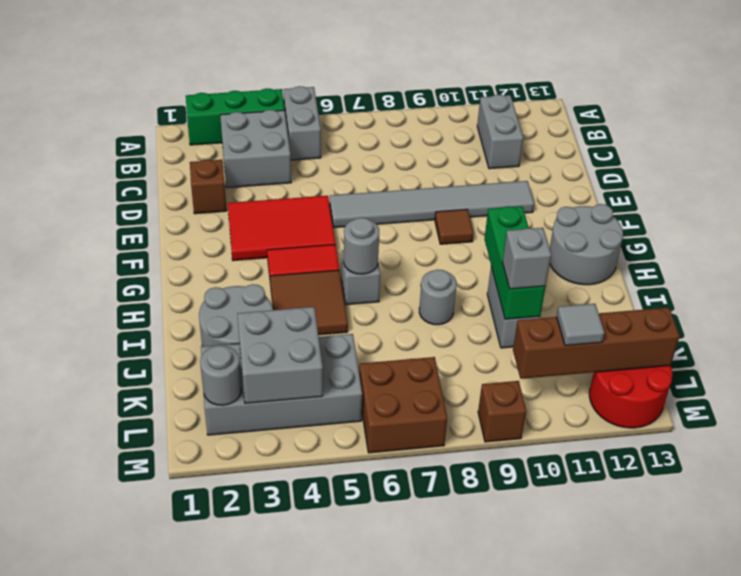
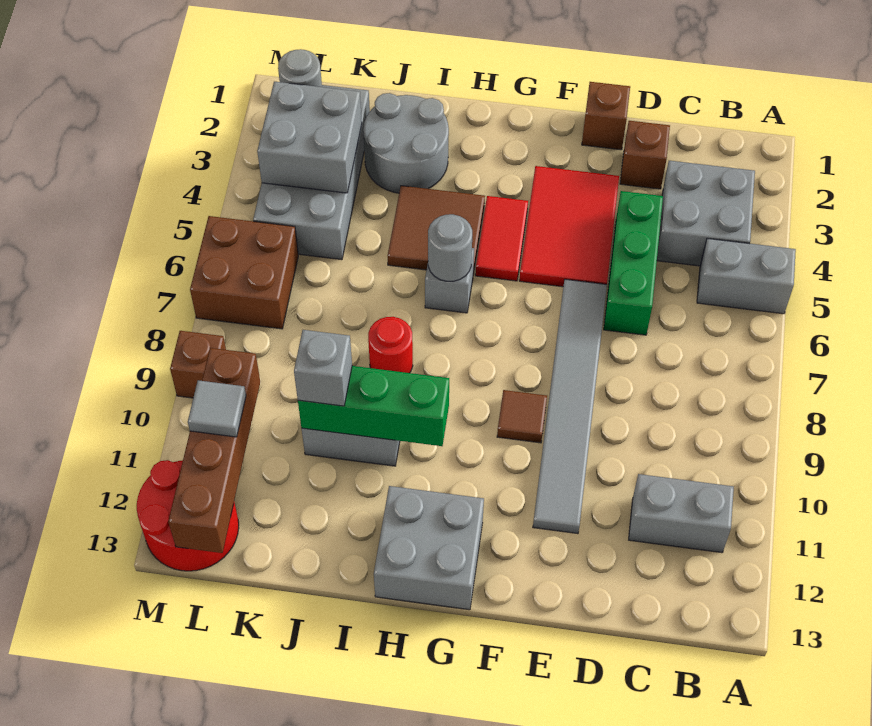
green brick A2:A4 level 1 -> green brick D4:D6 level 1
none -> brown brick E1 level 1
grey round brick G12:H13 level 1 -> grey brick G12:H13 level 1
grey round brick I8 level 1 -> red round brick I8 level 1

